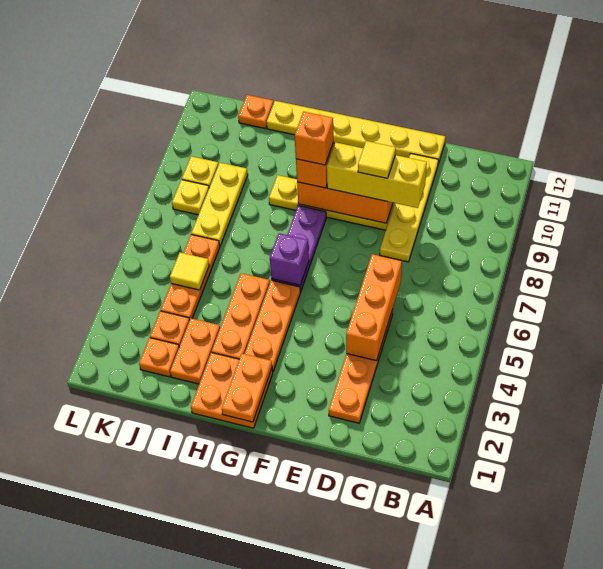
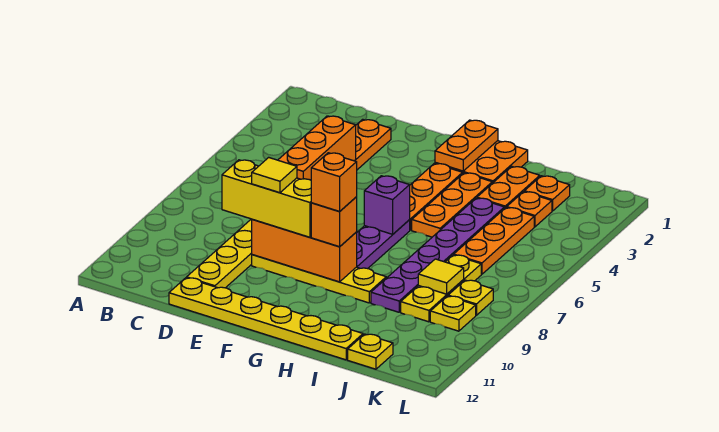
none -> purple plate I4:I9 level 1
yellow tile J5 level 2 -> yellow tile J8 level 2
orange plate J12 level 1 -> yellow plate J12 level 1

